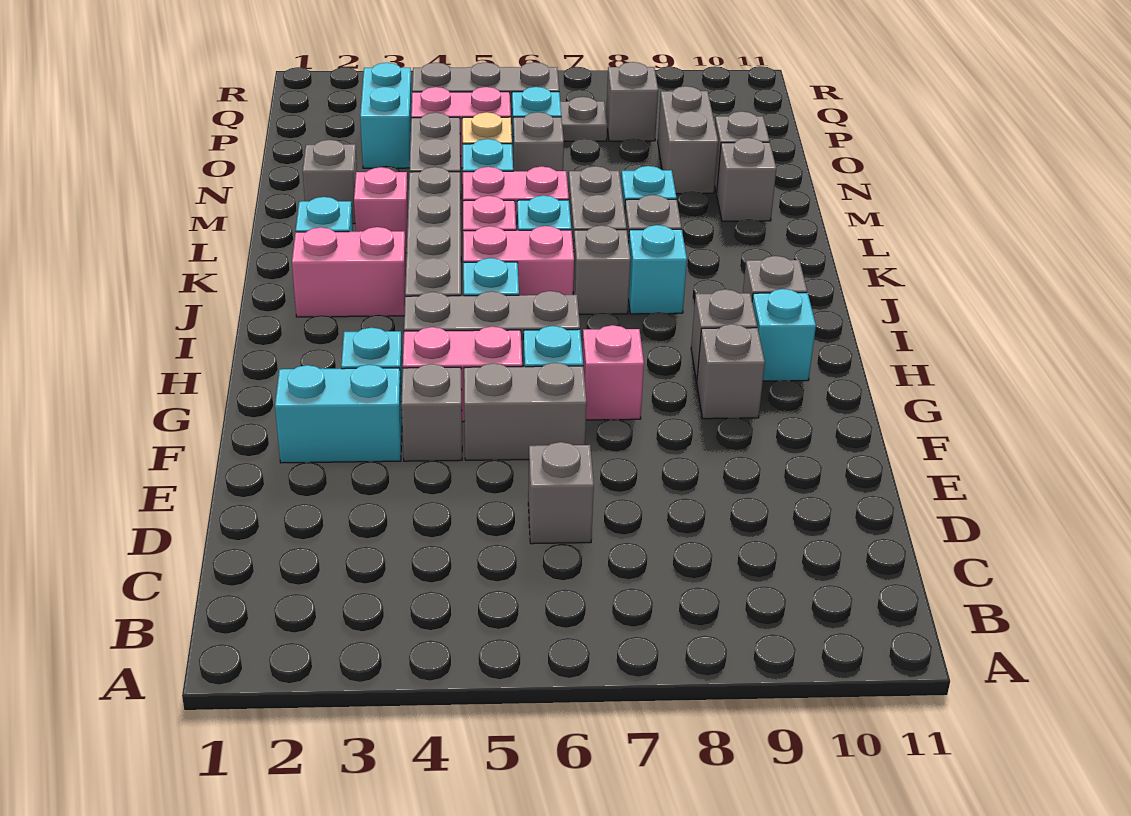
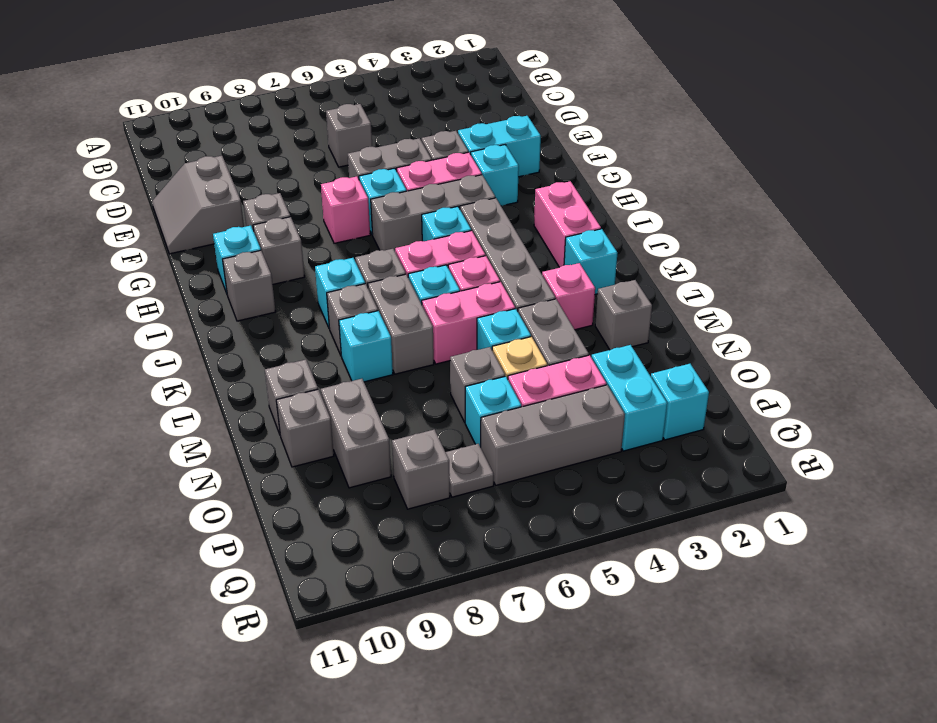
none -> grey slope E10:F11 level 1 top 10
pink brick J2:J3 level 1 -> pink brick I2:J2 level 1
none -> cyan brick P2 level 1

